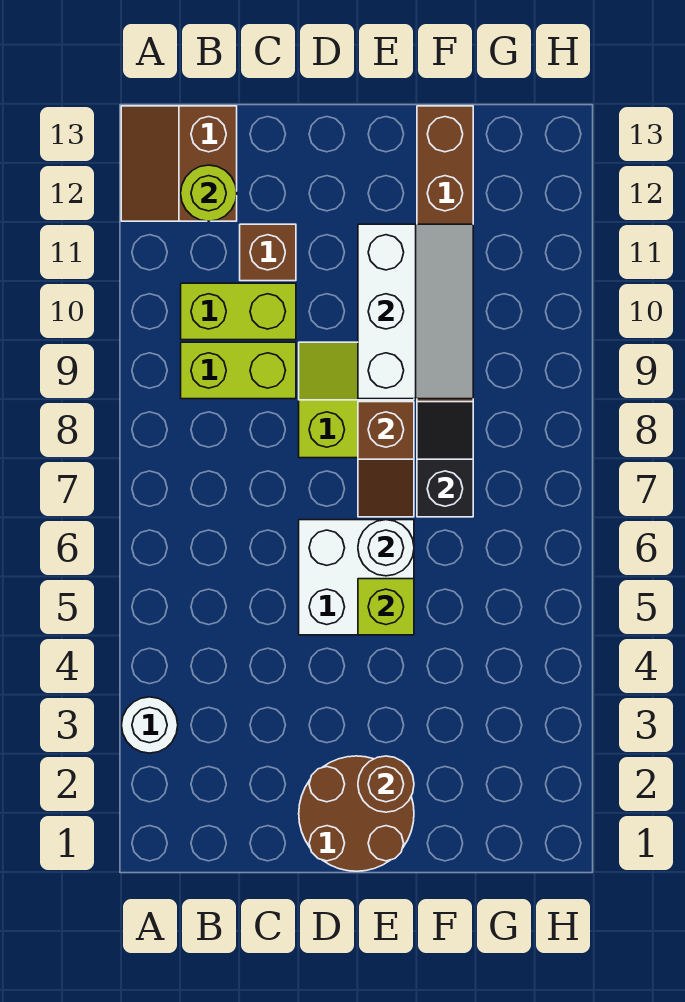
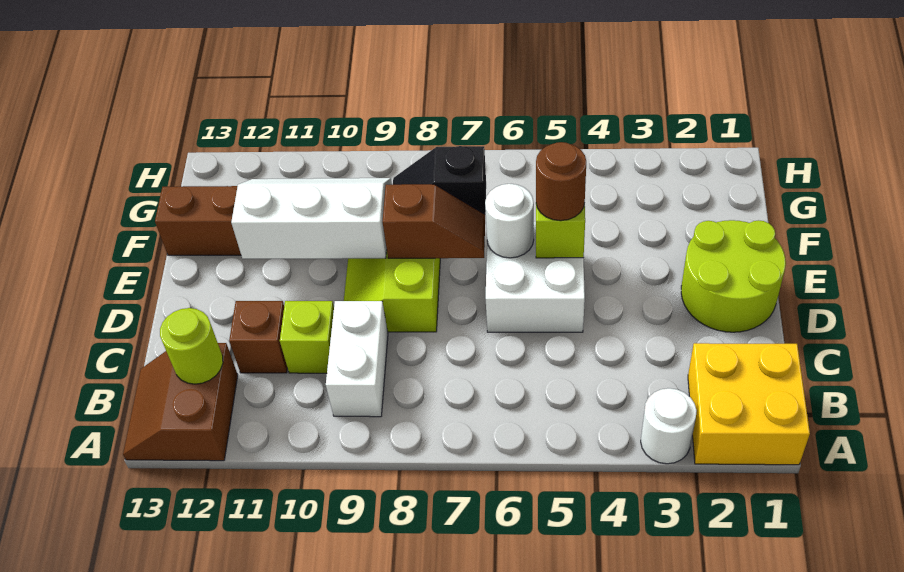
none -> yellow brick A1:B2 level 1
brown slope A12:B13 level 1 top B -> brown slope A12:B13 level 1 top 12
lime brick B9:C9 level 1 -> white brick B9:C9 level 1
lime brick B10:C10 level 1 -> lime brick C10 level 1
brown round brick D1:E2 level 1 -> lime round brick D1:E2 level 1
brown round brick E2 level 2 -> brown round brick E5 level 3

